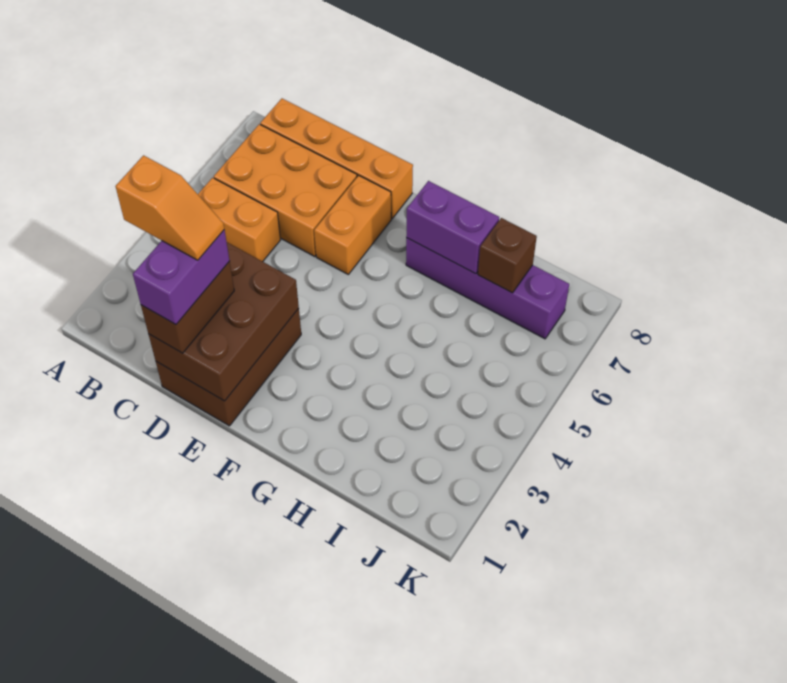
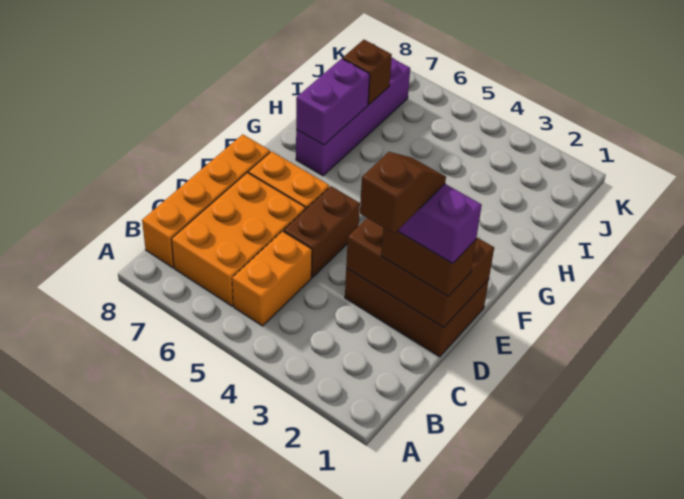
orange slope C2:D2 level 5 top C -> brown slope C2:D2 level 5 top C
none -> brown brick D5:E5 level 1

